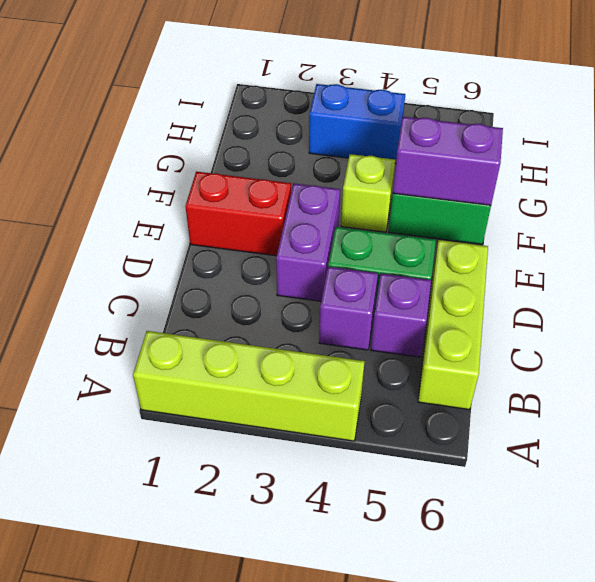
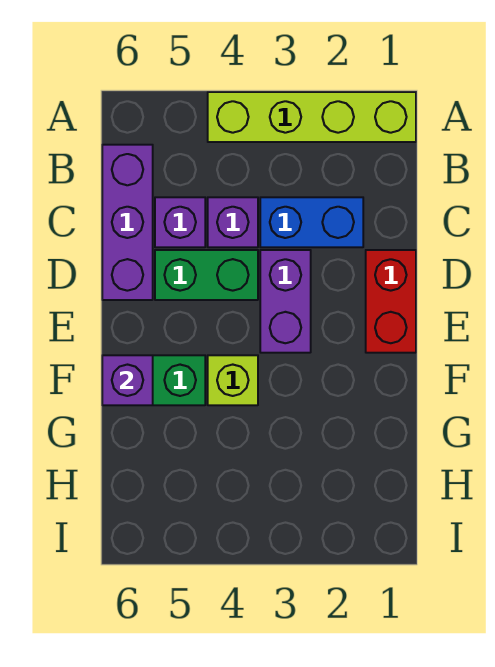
lime brick B6:D6 level 1 -> purple brick B6:D6 level 1
red brick E1:E2 level 1 -> red brick D1:E1 level 1
purple brick F5:F6 level 2 -> purple brick F6 level 2
blue brick H3:H4 level 1 -> blue brick C2:C3 level 1

